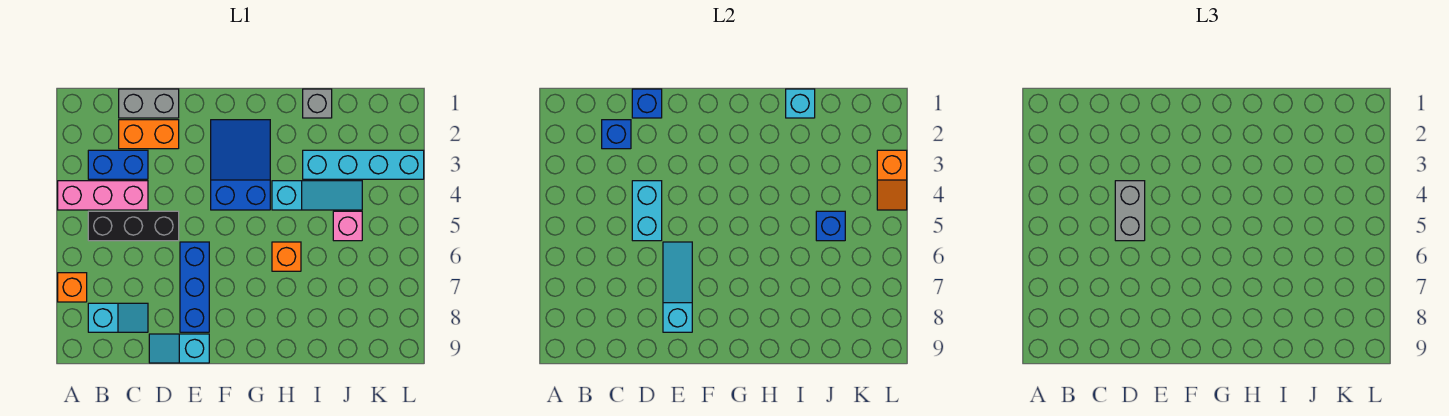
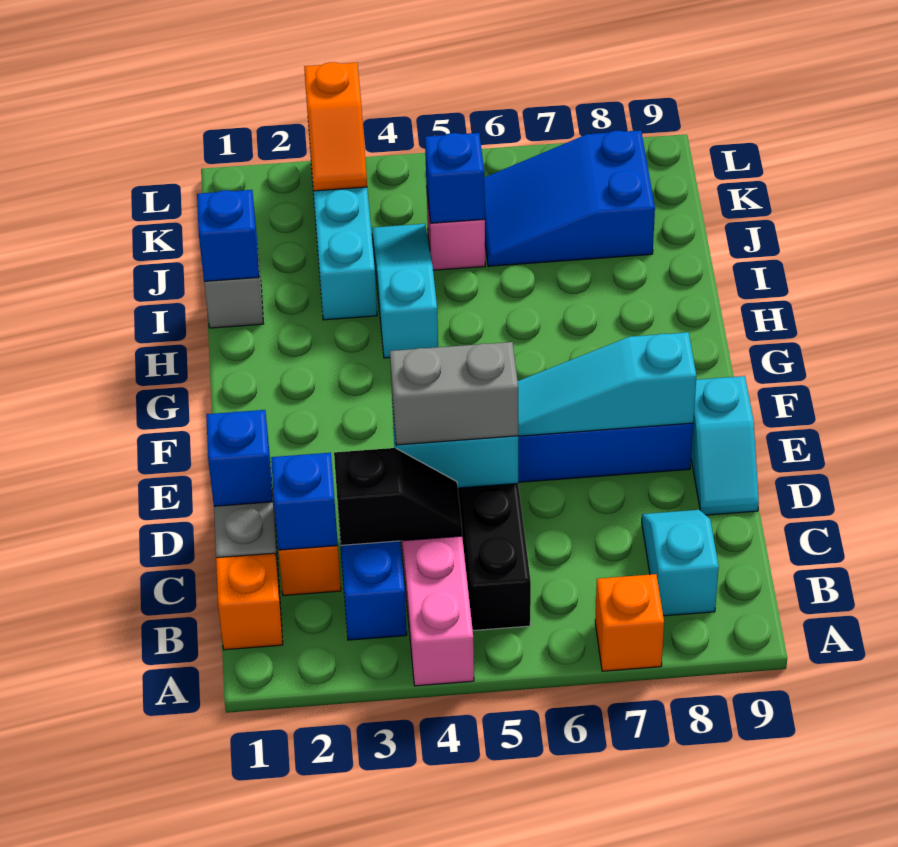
none -> black slope C3:C4 level 2 top 3
blue slope F2:G4 level 1 top 4 -> blue slope J6:K8 level 1 top 8
orange brick H6 level 1 -> orange brick B1 level 1
cyan brick I1 level 2 -> blue brick I1 level 2
orange slope L3:L4 level 2 top 3 -> orange slope K3:L3 level 2 top L

